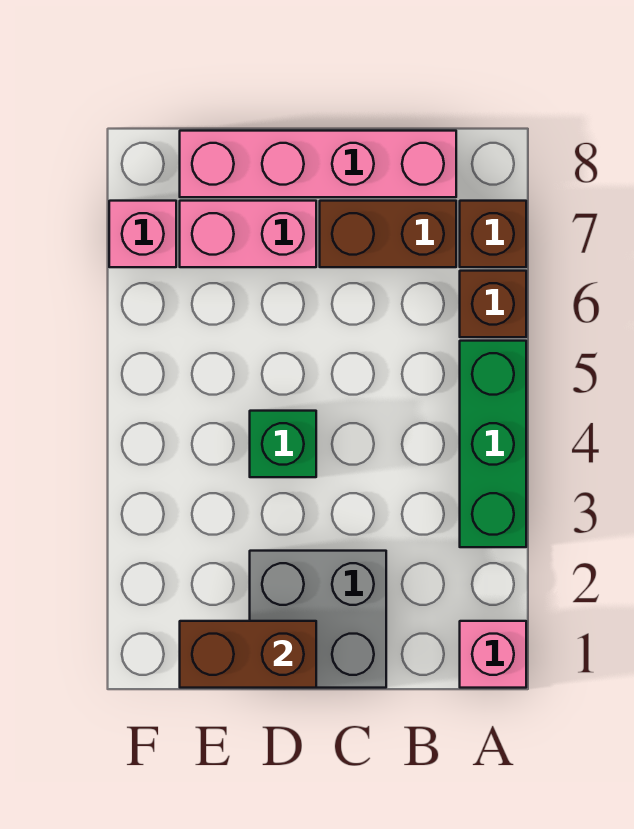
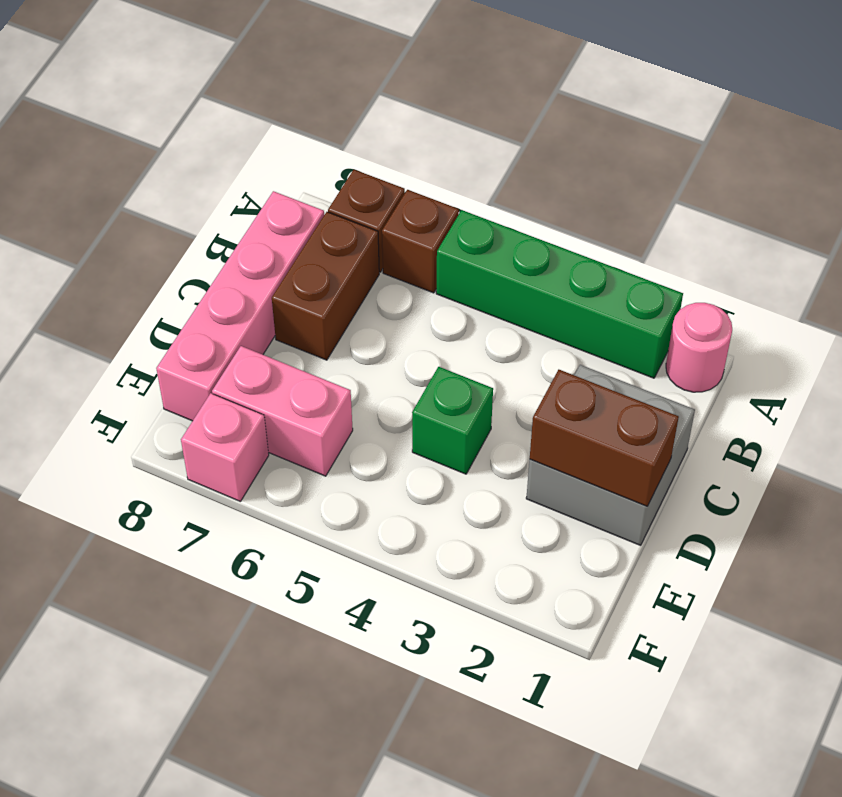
pink brick A1 level 1 -> pink round brick A1 level 1
green brick A3:A5 level 1 -> green brick A2:A5 level 1
brown brick D1:E1 level 2 -> brown brick D1:D2 level 2
pink brick D7:E7 level 1 -> pink brick E6:E7 level 1

